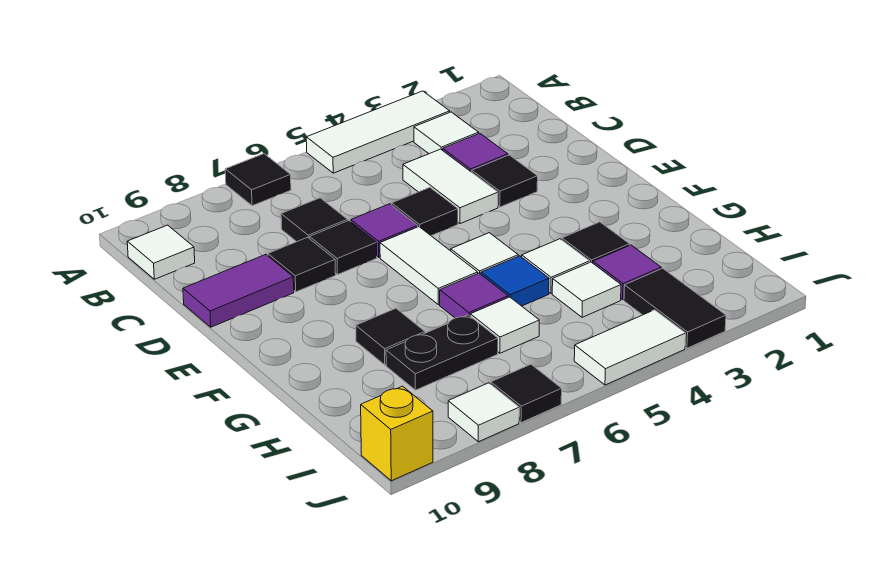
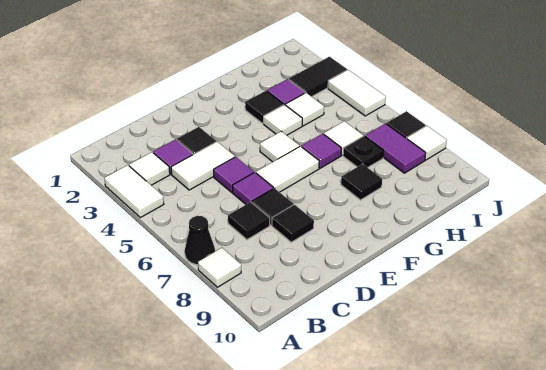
white tile A3:A5 level 1 -> white tile A3:A4 level 1
black tile A7 level 1 -> black cone A7 level 1
white tile B10 level 1 -> white tile A8 level 1
black tile D5 level 1 -> purple tile D5 level 1
purple tile D9:D10 level 1 -> purple tile I7:I8 level 1
blue tile G5 level 1 -> none
black plate H7:H8 level 1 -> black plate H7 level 1
yellow brick J10 level 1 -> none

